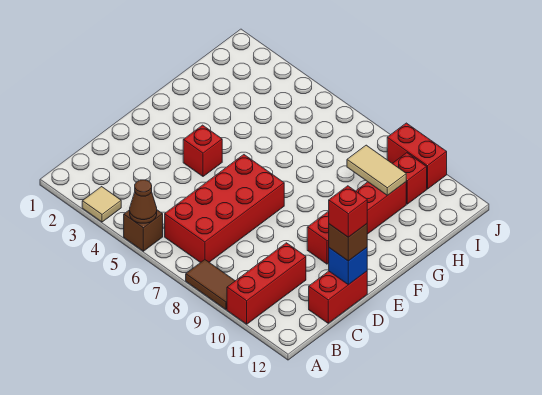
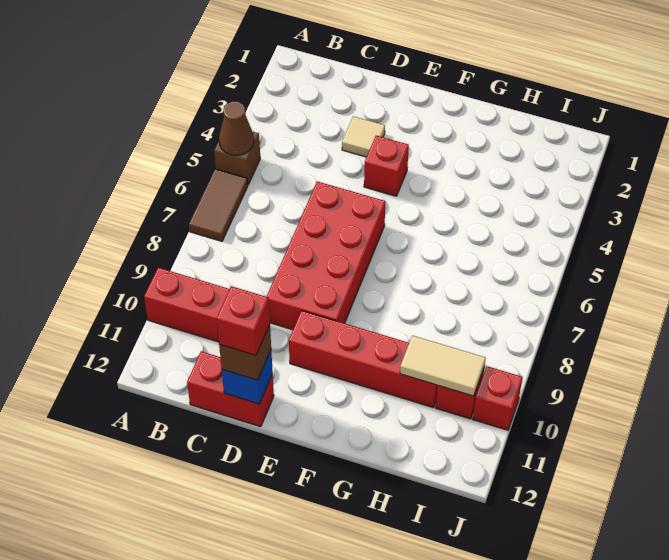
tan tile A3 level 1 -> tan tile D3 level 1
brown tile A8:A9 level 1 -> brown tile A6:A7 level 1
red brick B6:E7 level 1 -> red brick D6:E9 level 1
tan tile H9:H10 level 2 -> tan tile H10:I10 level 2
red brick J9:J10 level 1 -> red brick J10 level 1

